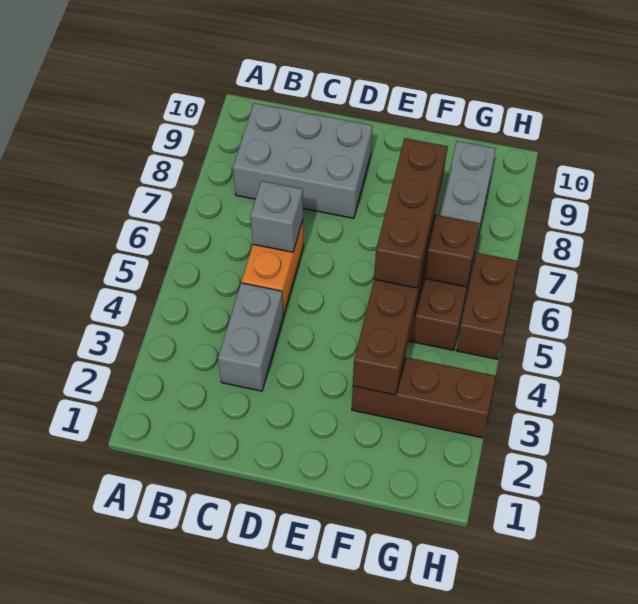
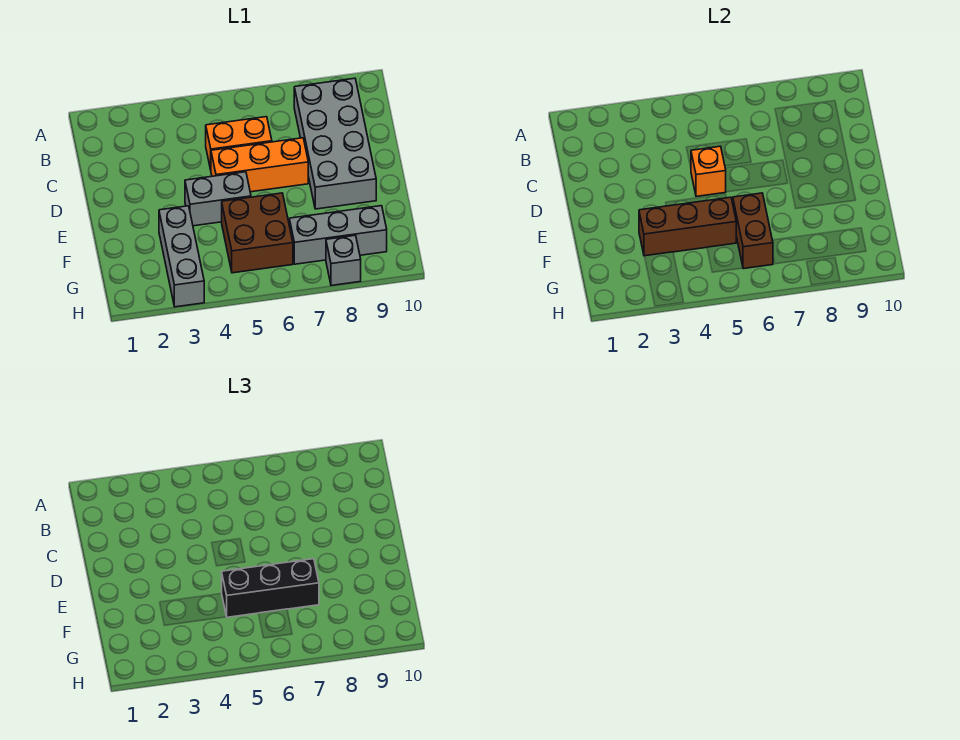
grey brick B8:D9 level 1 -> grey brick B8:E9 level 1
grey brick C3:C4 level 1 -> grey brick E4:E5 level 1
grey brick C6 level 2 -> grey brick H8 level 1
none -> orange brick D5:D7 level 1
none -> orange brick D5 level 2
brown brick F3:H3 level 1 -> grey brick F3:H3 level 1
brown brick F5:F7 level 3 -> black brick F5:F7 level 3
brown brick H5:H6 level 1 -> none

